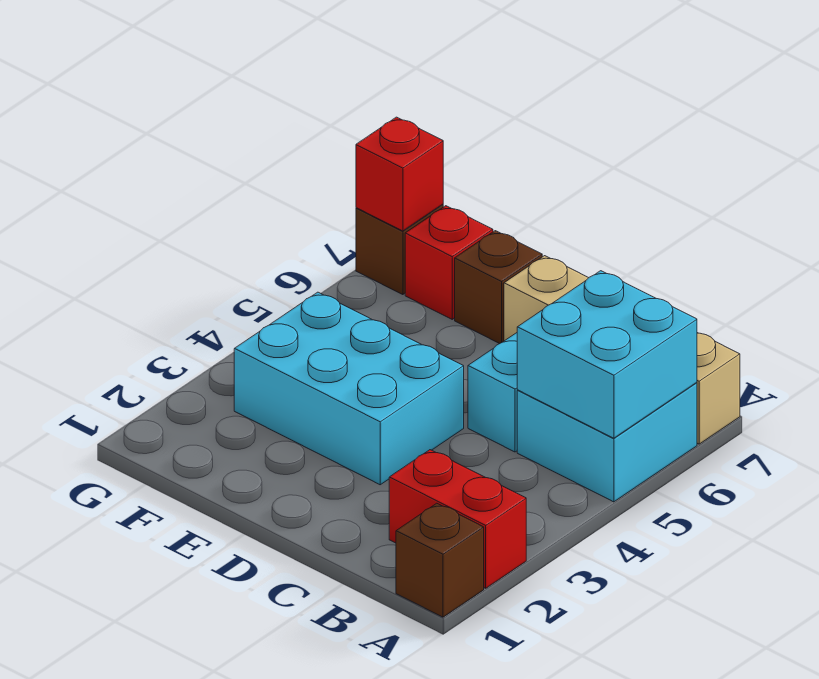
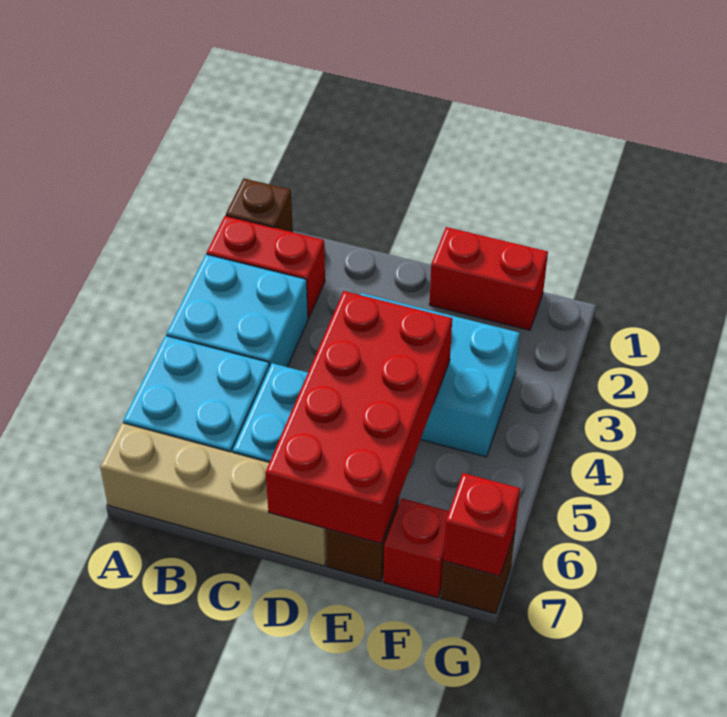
cyan brick A5:B6 level 2 -> cyan brick A3:B4 level 1
none -> red brick D4:E7 level 2
none -> red brick E1:F1 level 1

